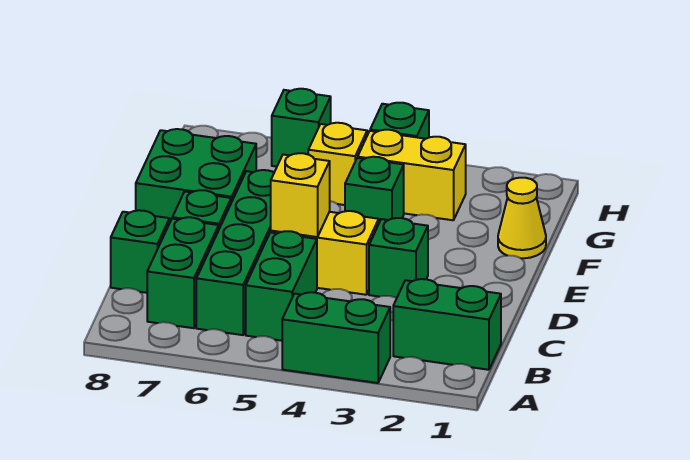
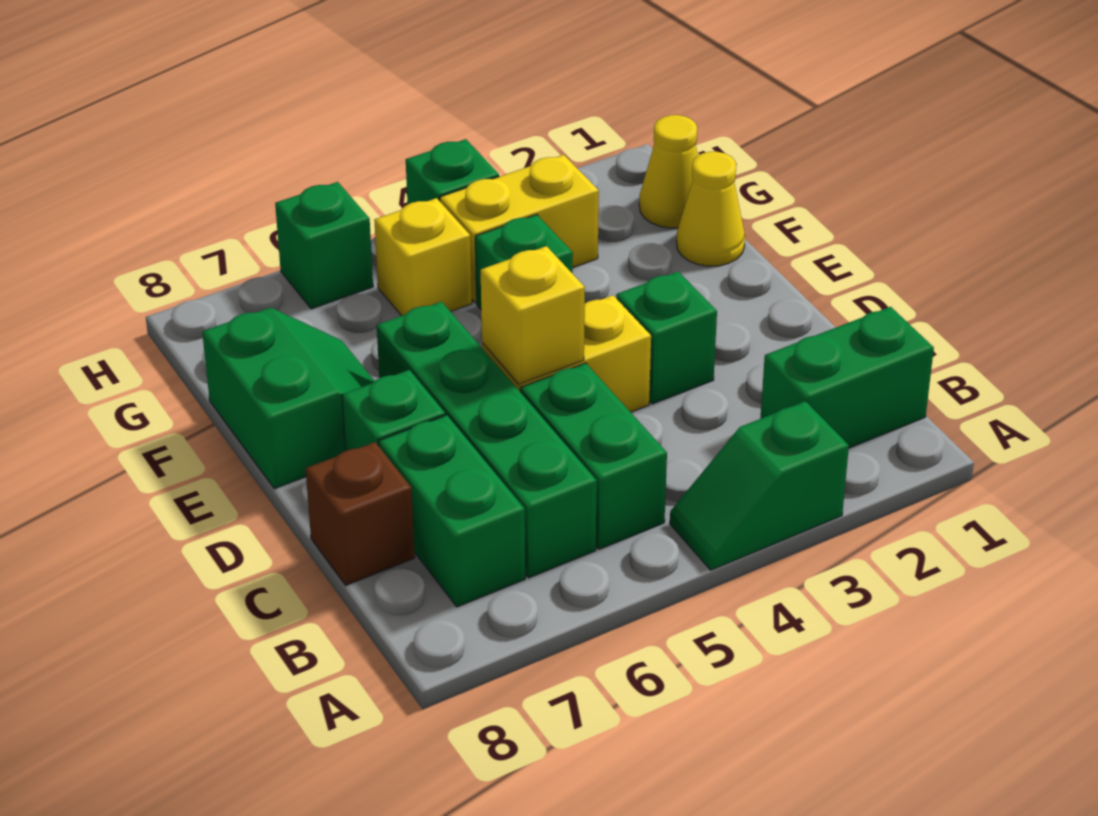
green brick A3:A4 level 1 -> green slope A3:A4 level 1 top 3
green brick C8 level 1 -> brown brick C8 level 1
green brick E7:F8 level 1 -> green slope E7:F8 level 1 top 8
none -> yellow cone G1 level 1

